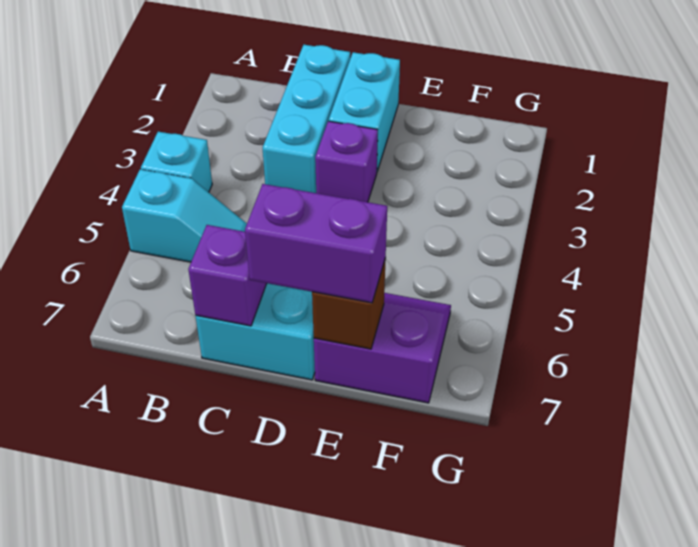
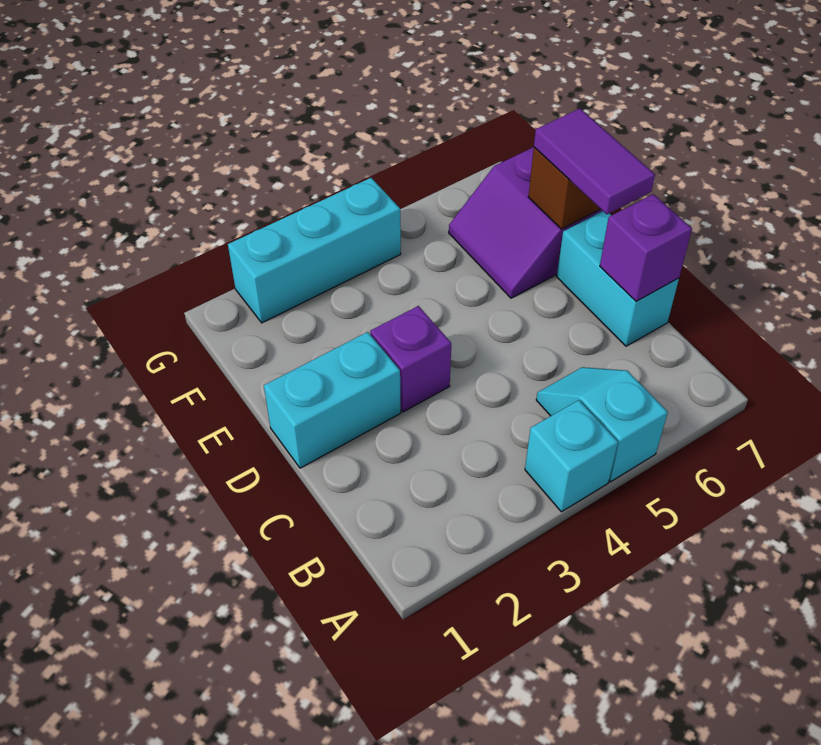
cyan brick C1:C3 level 1 -> cyan brick G2:G4 level 1
purple brick D7:E7 level 3 -> purple tile D7:E7 level 3

